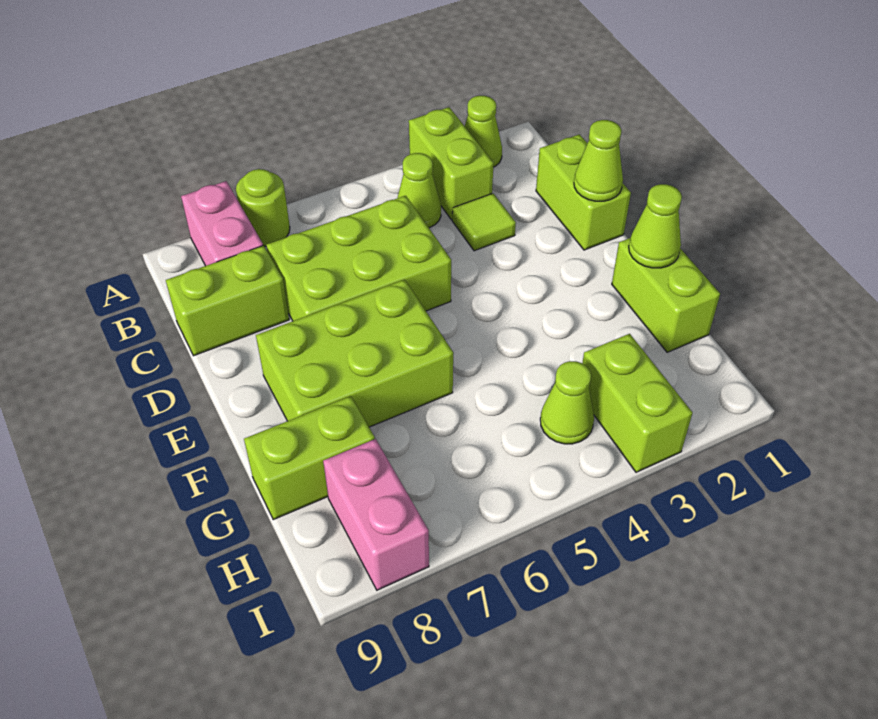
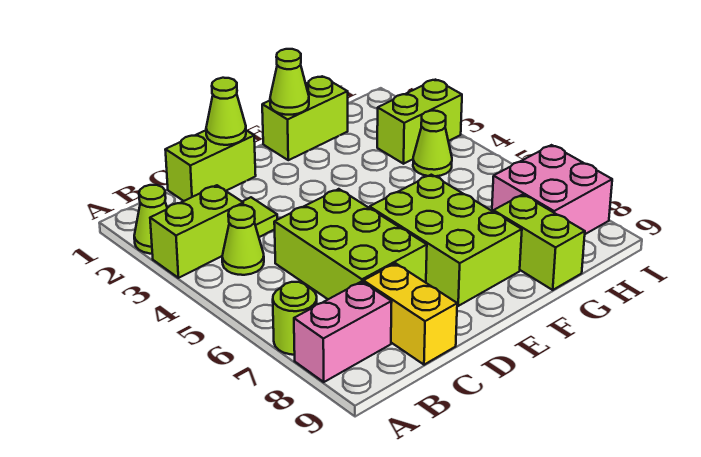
lime brick C8:C9 level 1 -> yellow brick C8:C9 level 1
pink brick H8:I8 level 1 -> pink brick H7:I8 level 1

